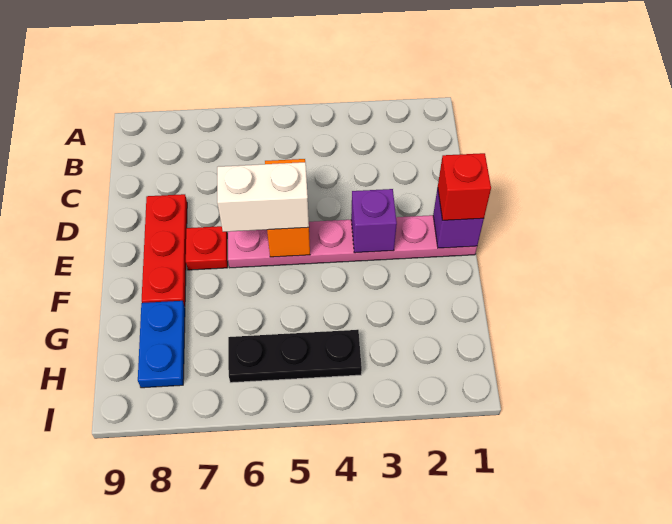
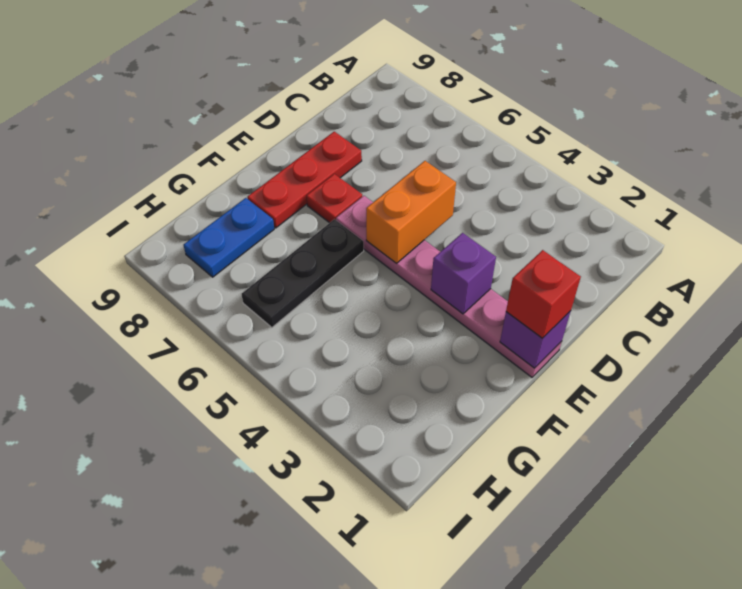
white brick E5:E6 level 3 -> none
black plate H4:H6 level 1 -> black plate F6:H6 level 1

